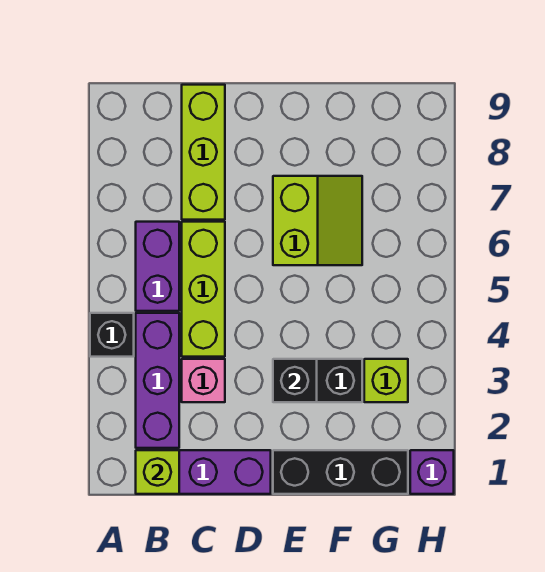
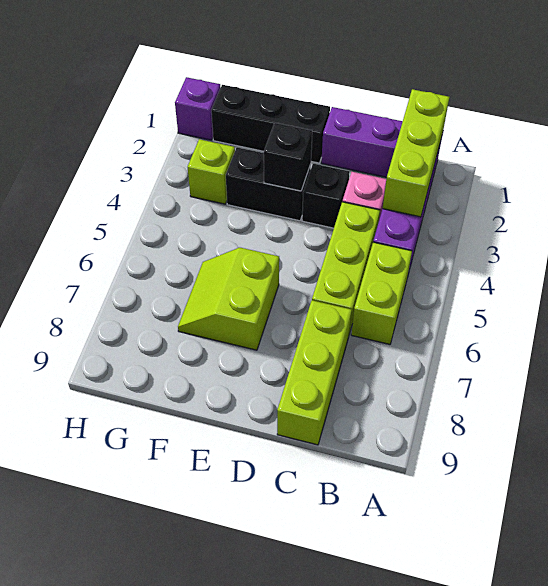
black brick A4 level 1 -> black brick D3 level 1
lime brick B1 level 2 -> lime brick B1:B3 level 2
purple brick B5:B6 level 1 -> lime brick B5:B6 level 1

